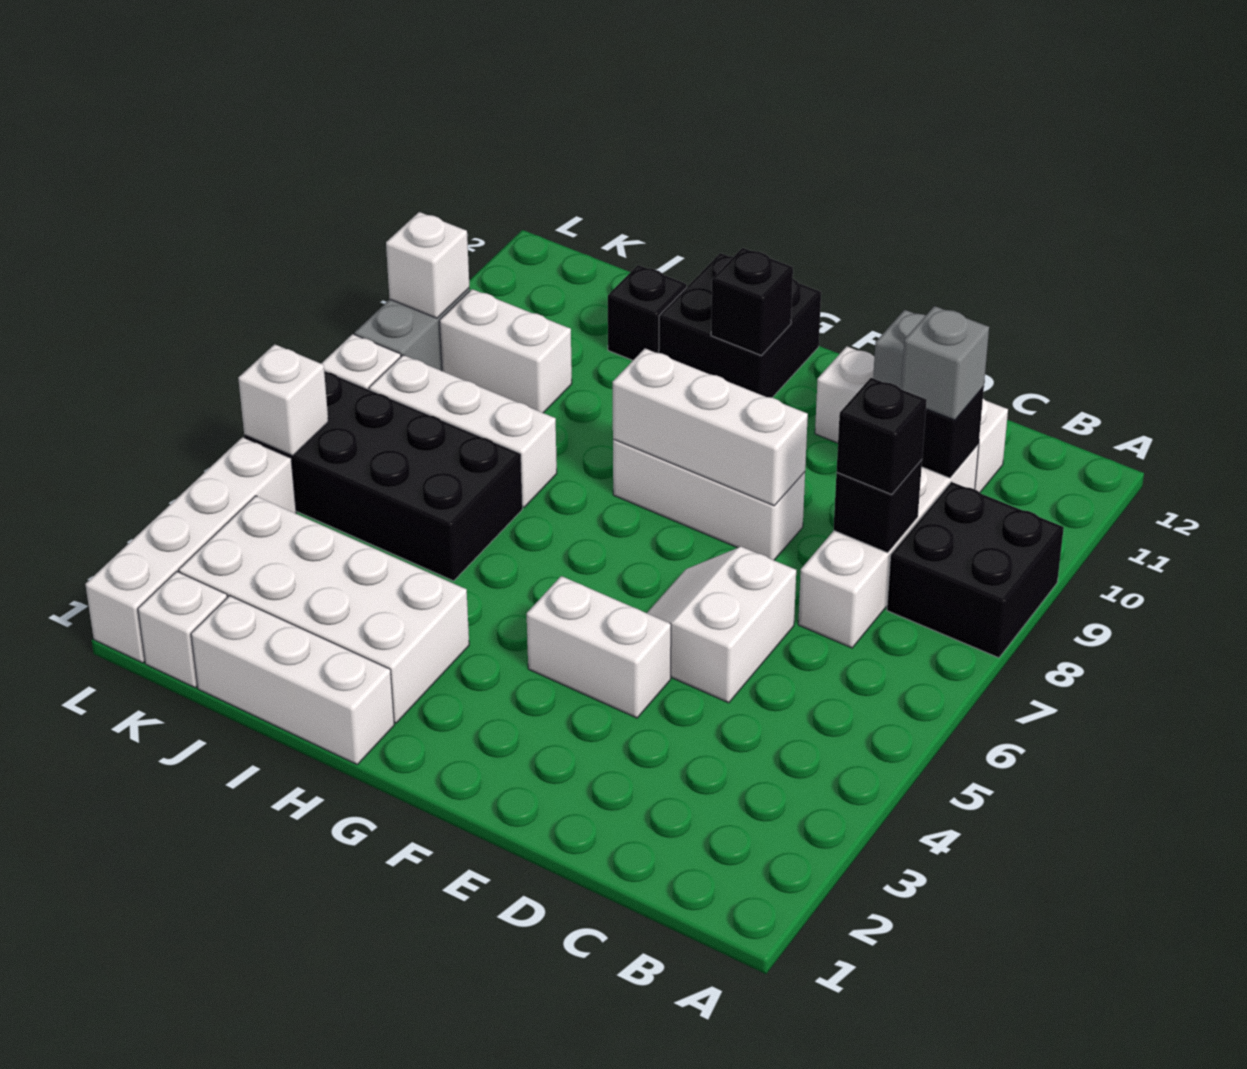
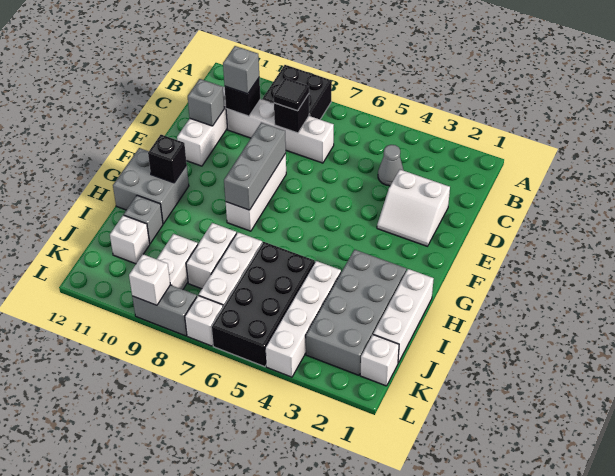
none -> grey cone C4 level 1
black brick C8 level 3 -> black tile C8 level 3
white slope D5:E6 level 1 top D -> white slope D2:E3 level 1 top D
white brick E4:F4 level 1 -> white brick I8:J8 level 1
white brick E8:G8 level 2 -> grey brick E8:G8 level 2
black brick G11:H12 level 1 -> grey brick G11:H12 level 1
white brick H2:K3 level 1 -> grey brick H2:K3 level 1
black brick I11 level 1 -> grey brick I11 level 1
white brick L1:L4 level 1 -> white brick I4:L4 level 1
white brick L5 level 2 -> white brick J11 level 1

